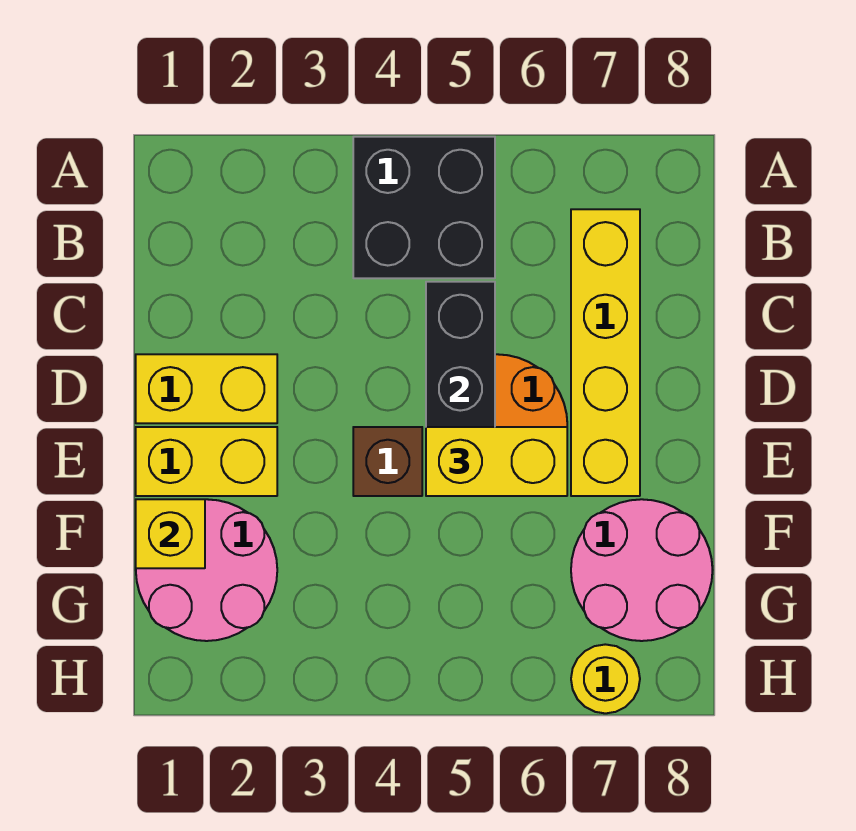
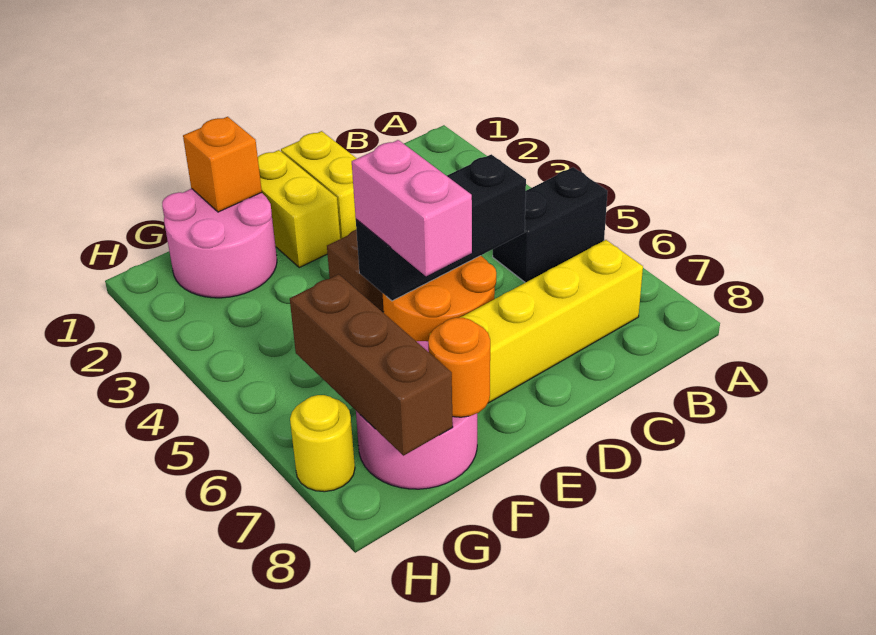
black brick A4:B5 level 1 -> black brick A5:B5 level 1
yellow brick E5:E6 level 3 -> pink brick E5:E6 level 3
yellow brick F1 level 2 -> orange brick F1 level 2
none -> orange round brick F8 level 2
none -> brown brick G6:G8 level 2

